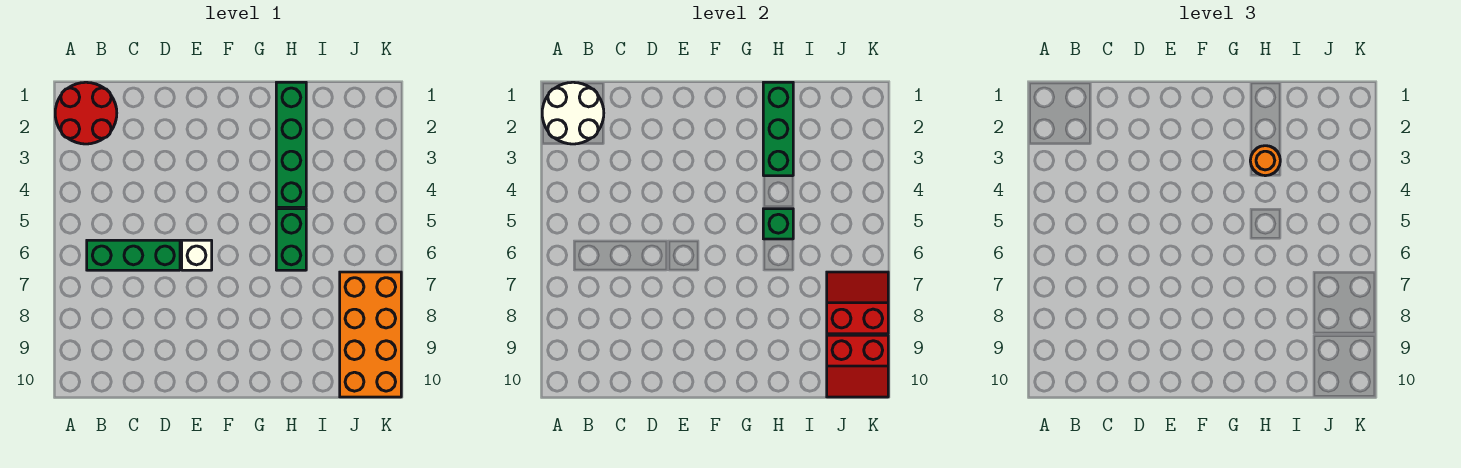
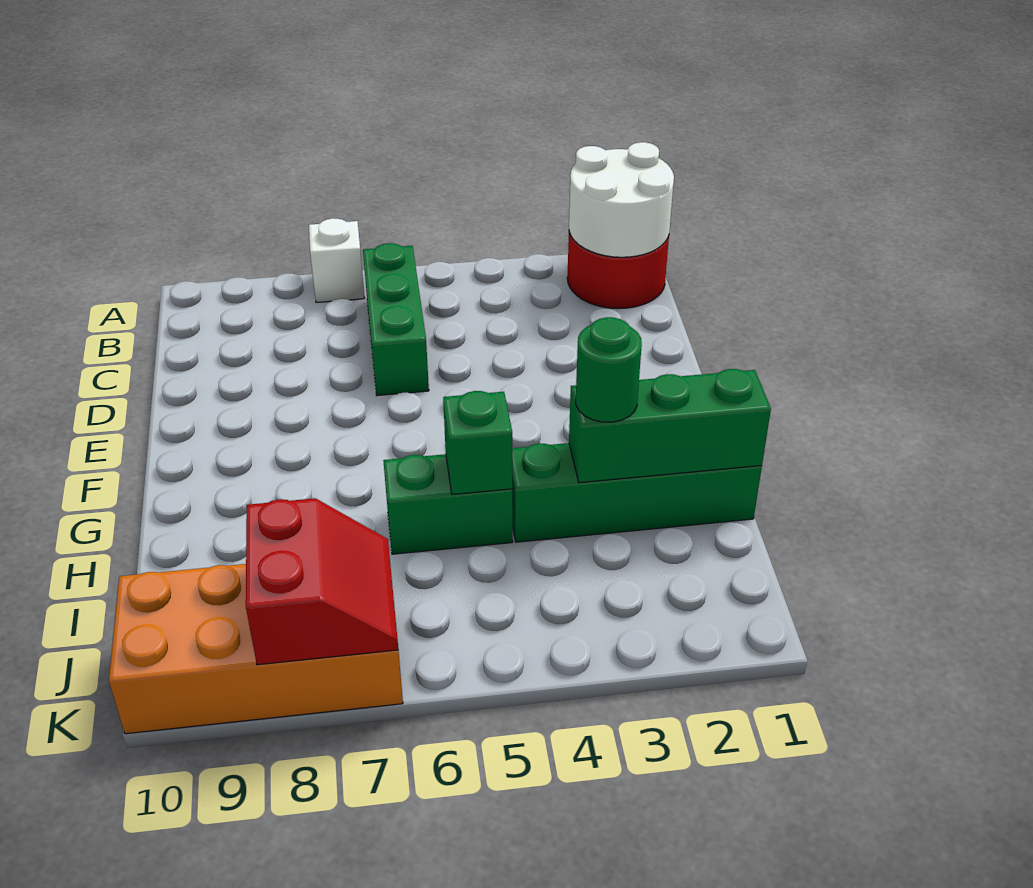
white brick E6 level 1 -> white brick A7 level 1
orange round brick H3 level 3 -> green round brick H3 level 3
red slope J9:K10 level 2 top 9 -> none

